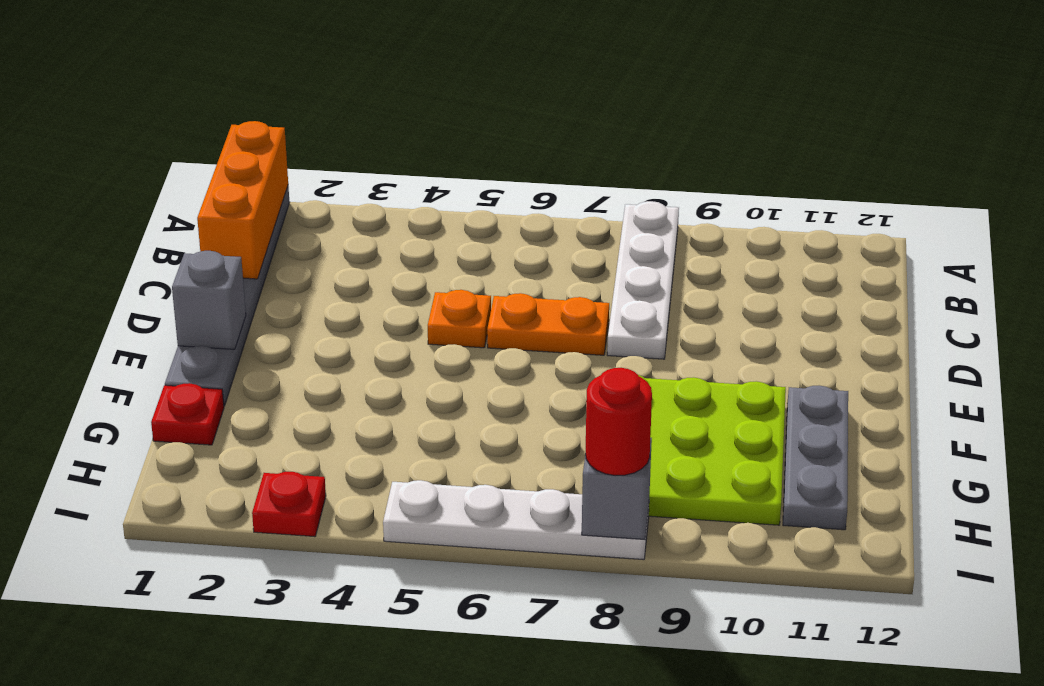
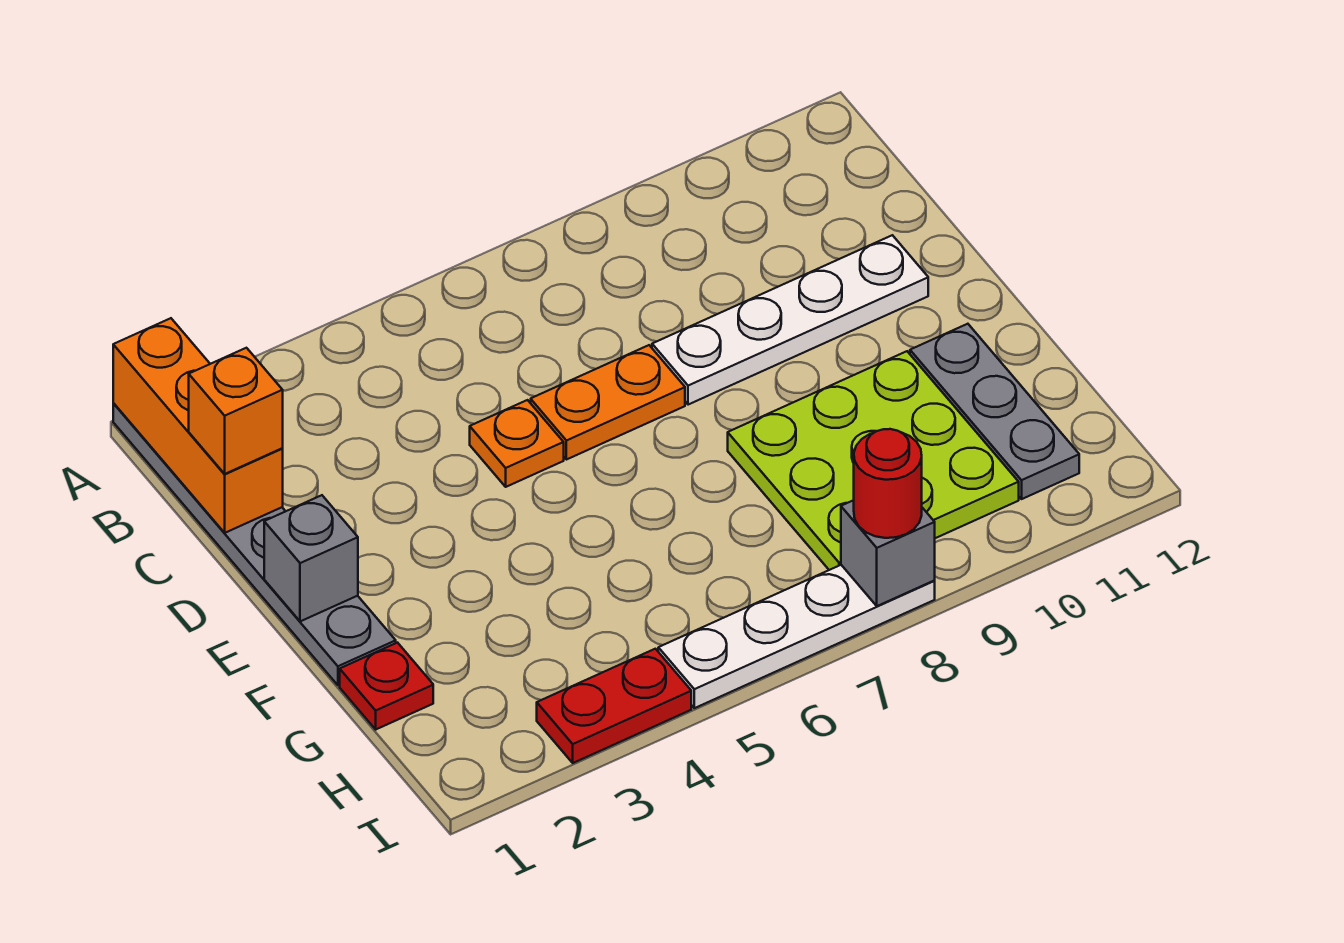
white plate A8:D8 level 1 -> white plate D8:D11 level 1
none -> orange brick C1 level 3
red plate I3 level 1 -> red plate I3:I4 level 1

